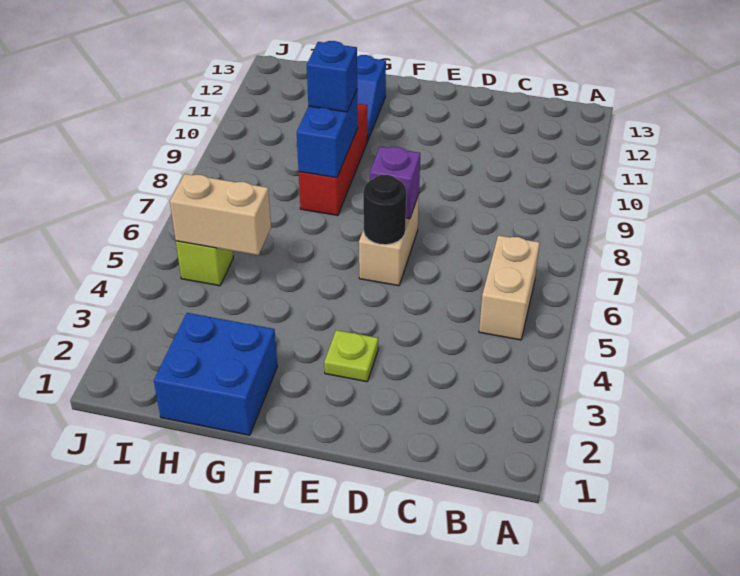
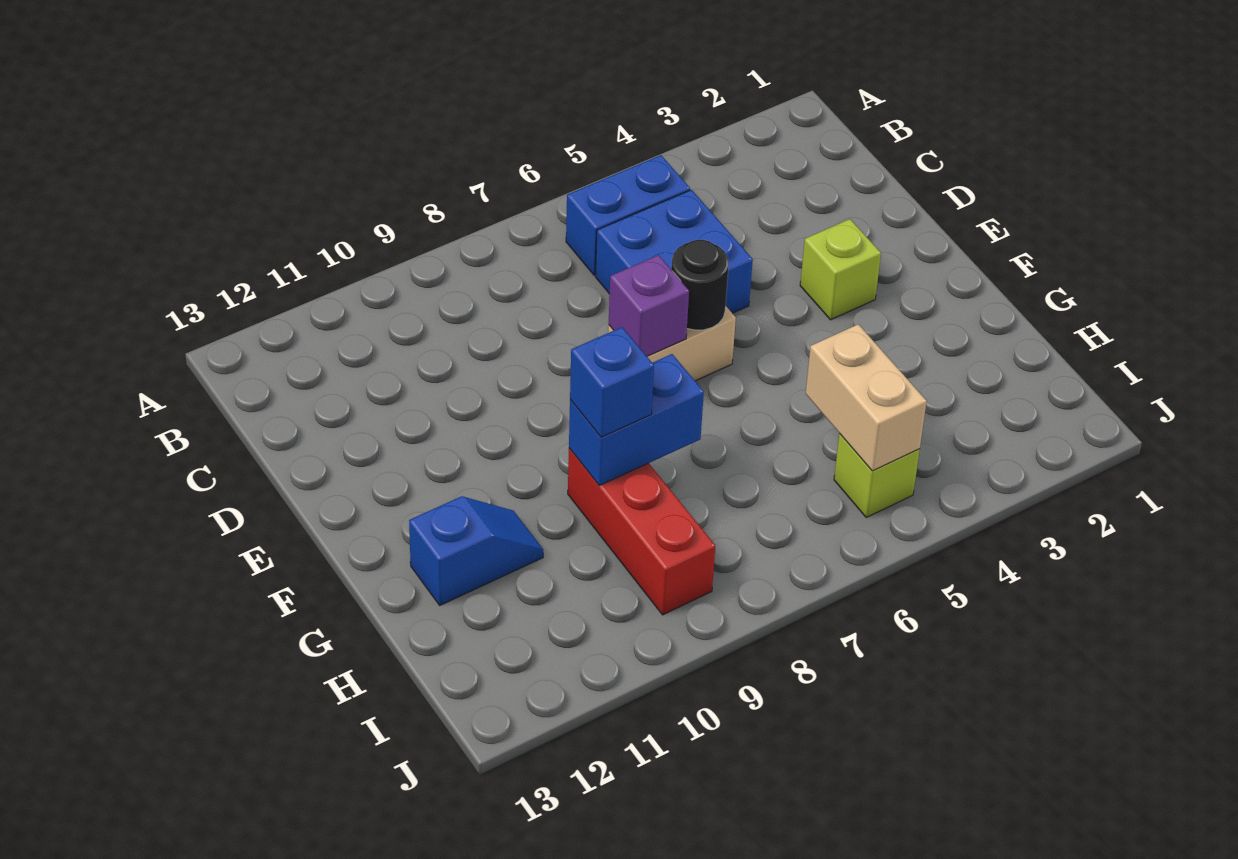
tan brick B5:B6 level 1 -> blue brick B5:B6 level 1
lime plate E3 level 1 -> lime brick E3 level 1
blue brick G1:H2 level 1 -> blue brick C5:D6 level 1
red brick G8:G10 level 1 -> red brick G9:I9 level 1

